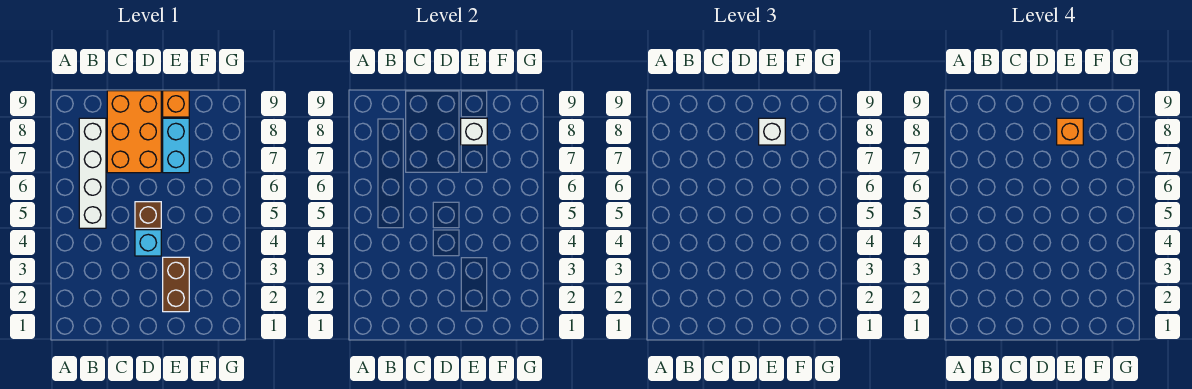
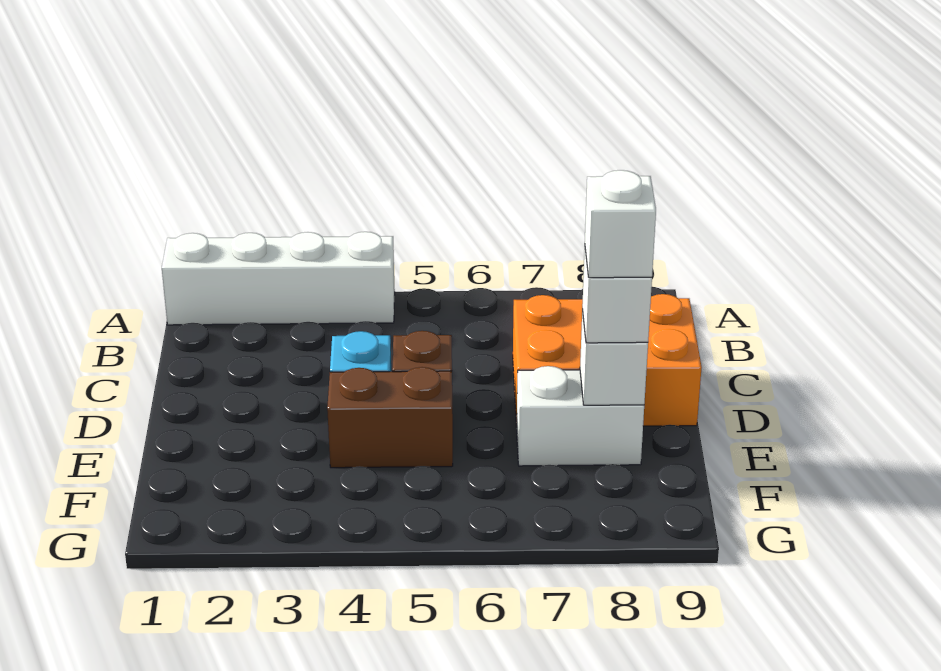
white brick B5:B8 level 1 -> white brick A1:A4 level 1
brown brick E2:E3 level 1 -> brown brick E4:E5 level 1
cyan brick E7:E8 level 1 -> white brick E7:E8 level 1
orange brick E8 level 4 -> white brick E8 level 4
orange brick E9 level 1 -> none

